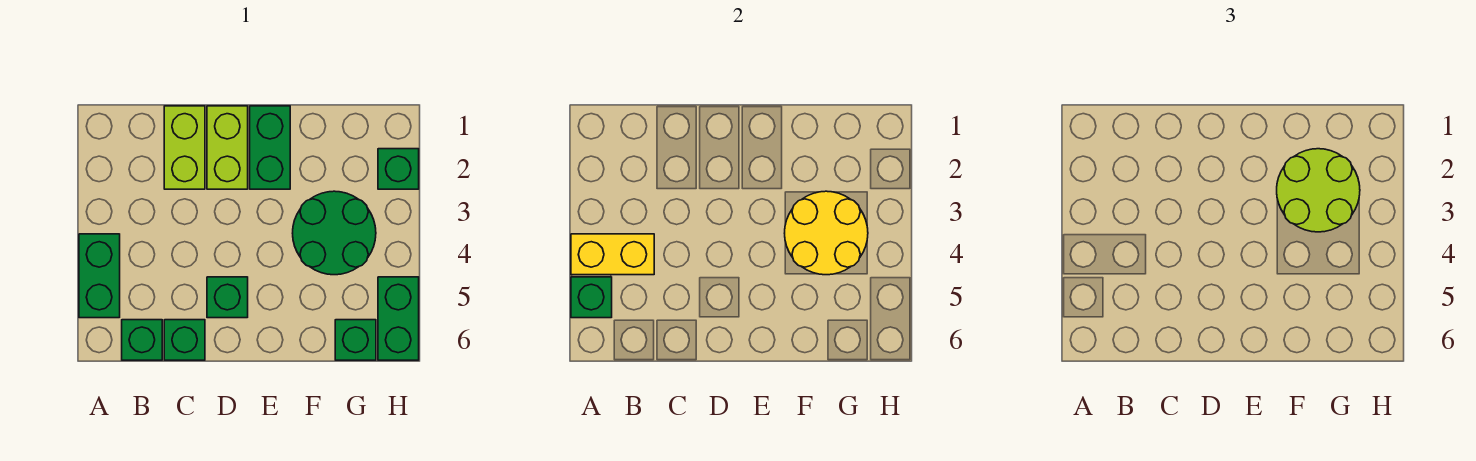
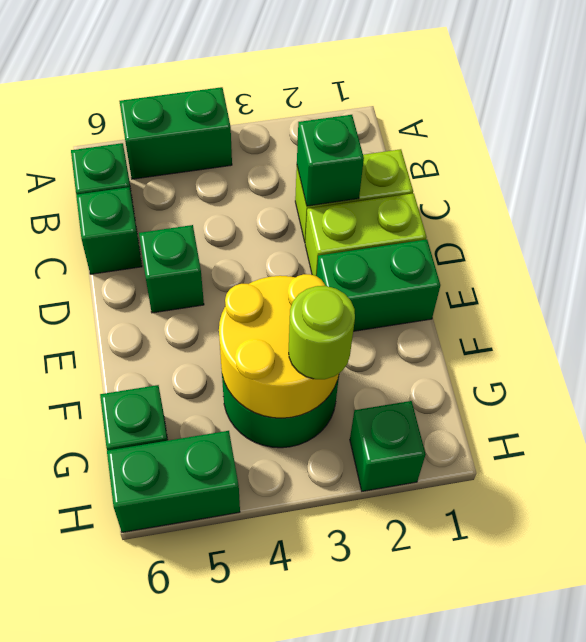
yellow brick A4:B4 level 2 -> none
green brick A5 level 2 -> green brick C2 level 2
lime round brick F2:G3 level 3 -> lime round brick G3 level 3

